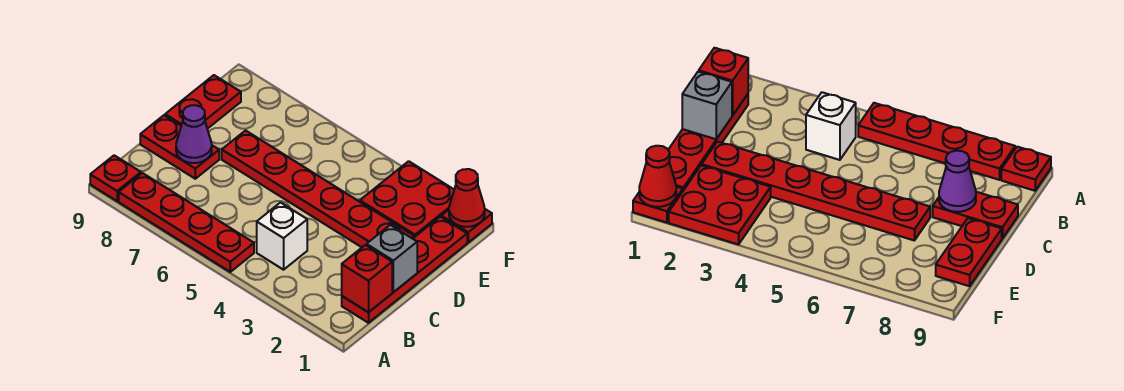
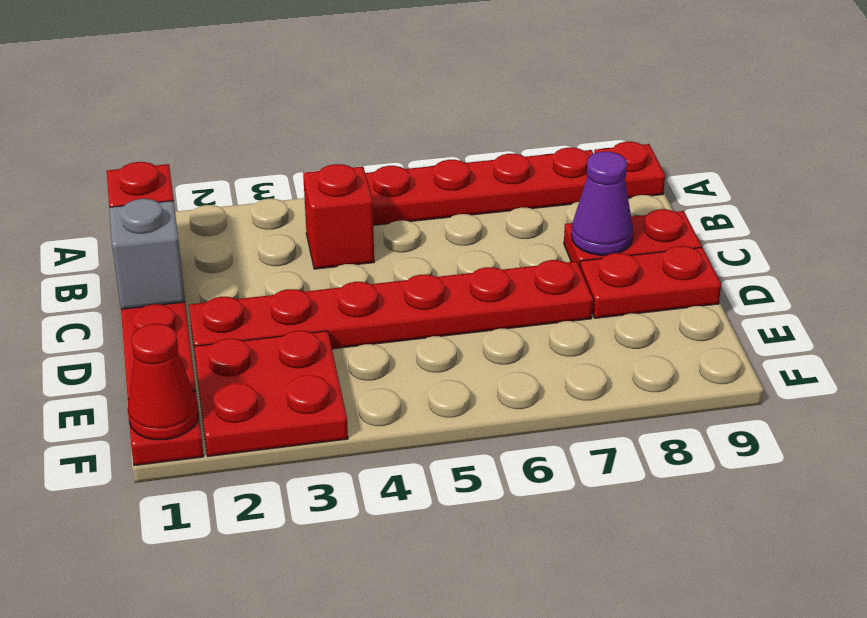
white brick B4 level 1 -> red brick B4 level 1
red plate D9:E9 level 1 -> red plate D8:D9 level 1

